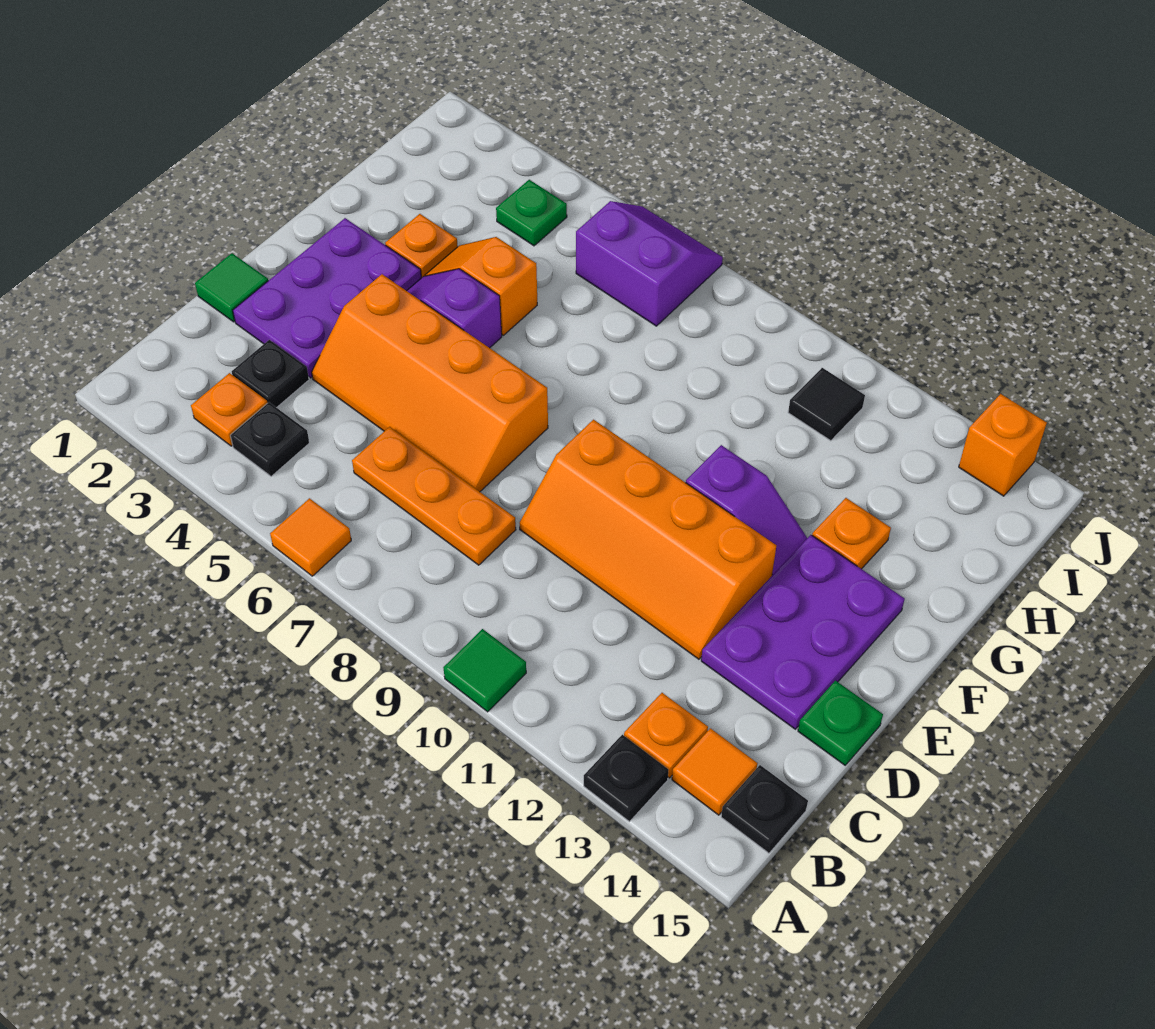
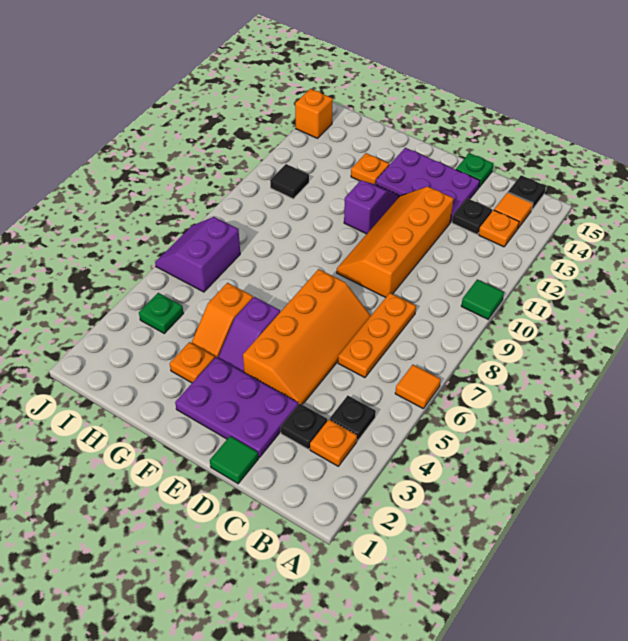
black plate A13 level 1 -> black plate C13 level 1
orange slope D9:E12 level 1 top E -> orange slope D9:E12 level 1 top D

